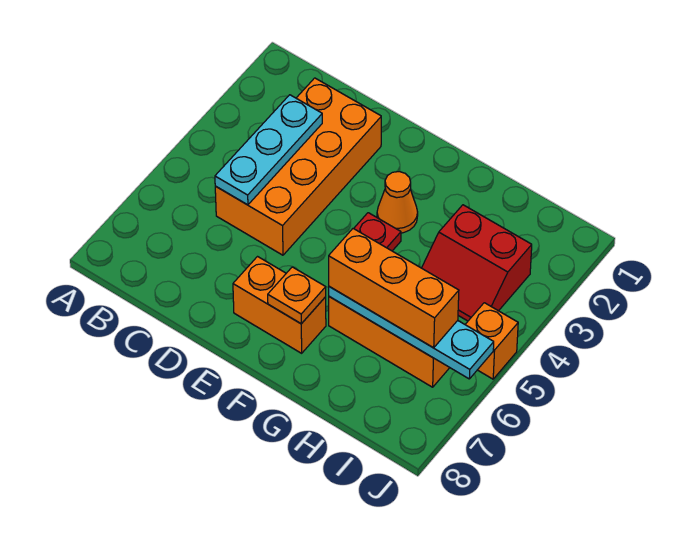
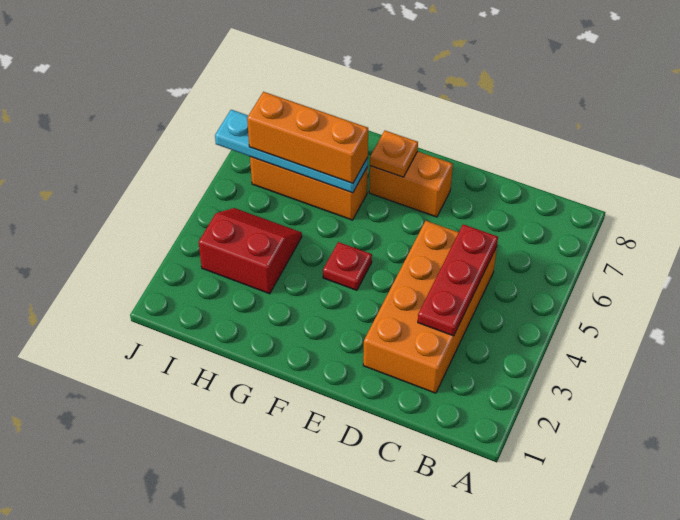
cyan plate C3:C5 level 2 -> red plate C3:C5 level 2
orange cone F3 level 1 -> none
orange brick J5 level 1 -> none

